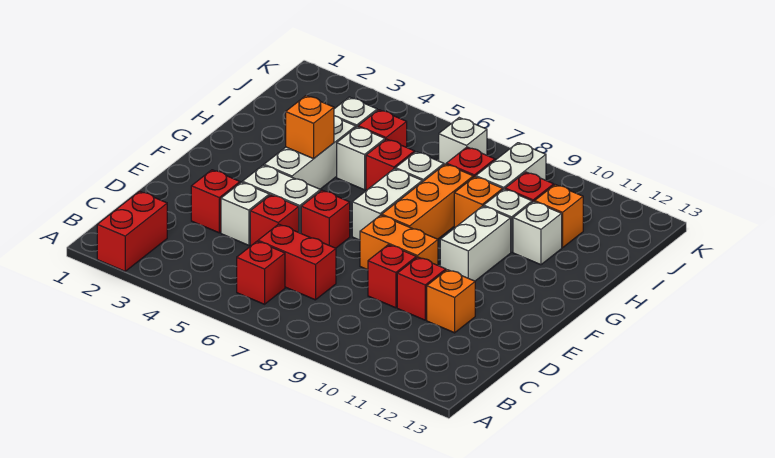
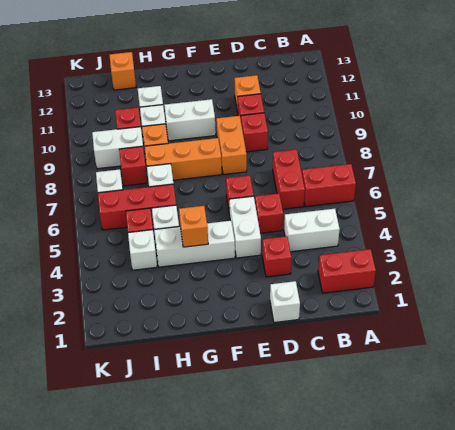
red brick B6 level 1 -> red brick A6:B6 level 1
white brick D4 level 1 -> white brick D1 level 1
white brick F7:G7 level 1 -> white brick B4:C4 level 1
red brick H6 level 1 -> red brick H6:J6 level 1
orange brick I11 level 1 -> orange brick I13 level 1

